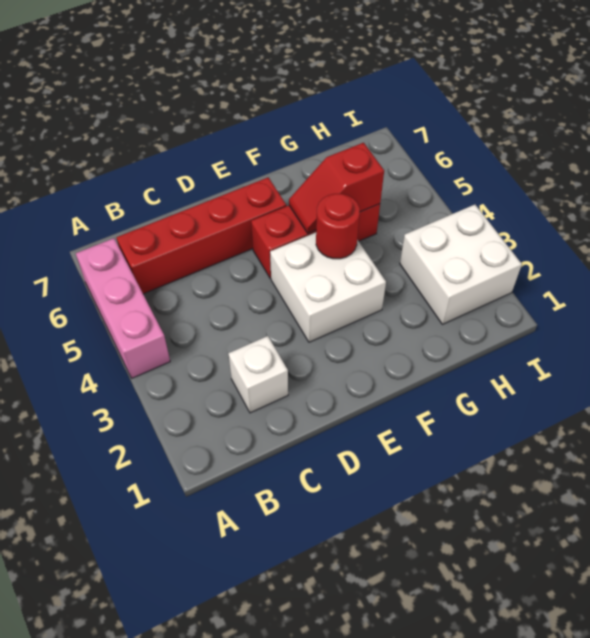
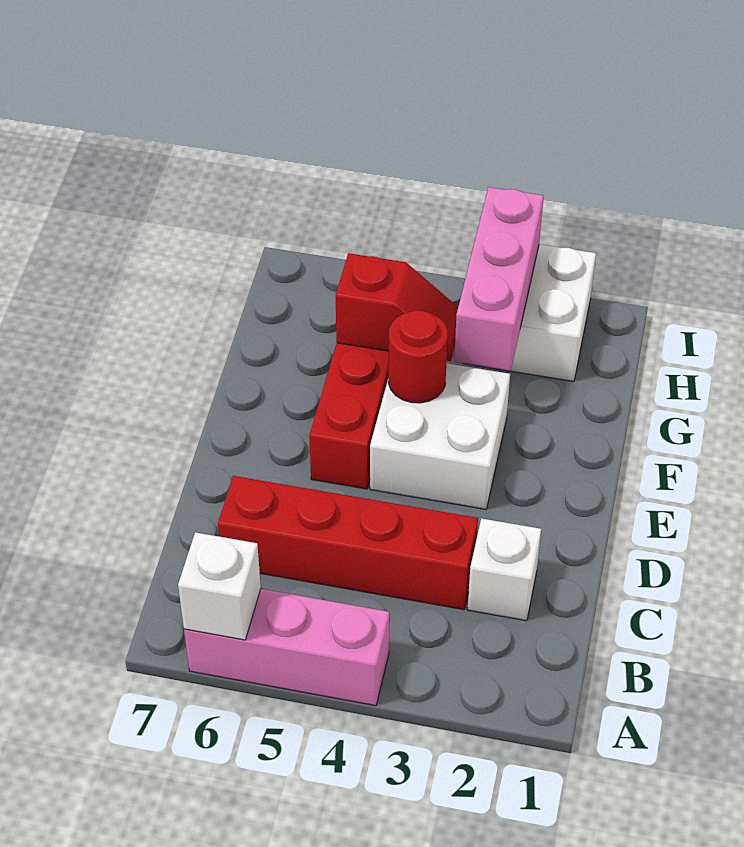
none -> white brick A6 level 2
red brick B6:E6 level 1 -> red brick C3:C6 level 1
red slope F5:G5 level 2 top G -> red slope G4:G5 level 2 top 5
none -> pink brick G3:I3 level 2

